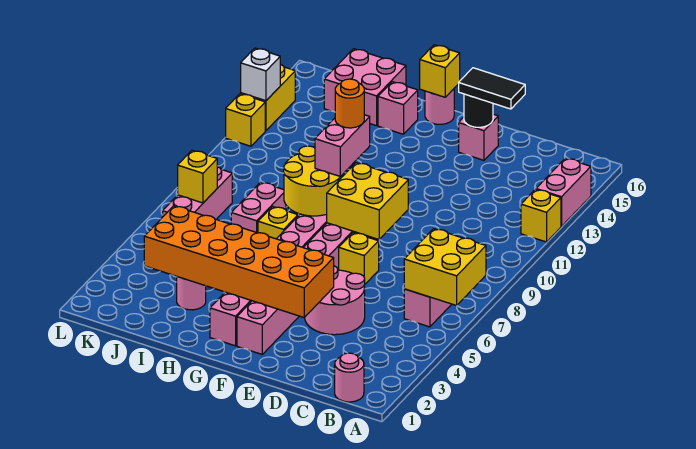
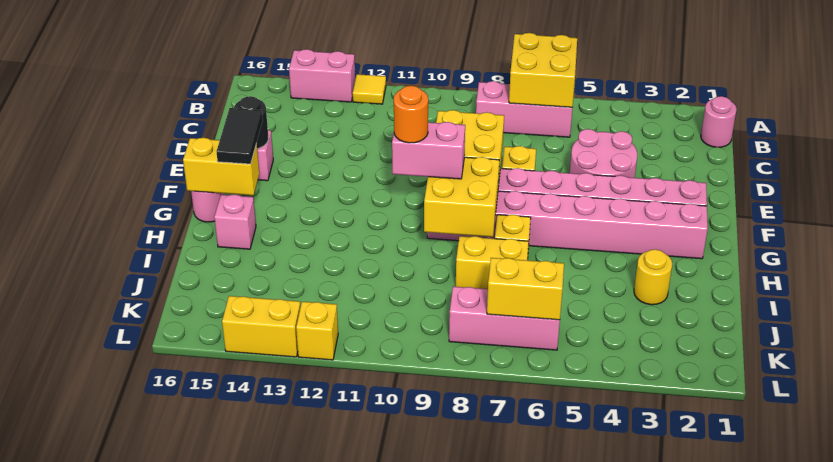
yellow brick A12 level 1 -> yellow tile A12 level 1
black tile D15:E15 level 3 -> black tile F15:G15 level 3
orange brick E3:J4 level 2 -> none
yellow round brick G8:H9 level 2 -> yellow brick G8:H9 level 2
yellow brick G16 level 2 -> yellow brick G15:G16 level 2
pink round brick I3 level 1 -> yellow round brick I3 level 1
pink brick I7:I8 level 1 -> yellow brick I7:I8 level 1
pink brick I15:J16 level 1 -> none
yellow brick K7 level 2 -> yellow brick K6:K7 level 2
white brick L13 level 2 -> none

